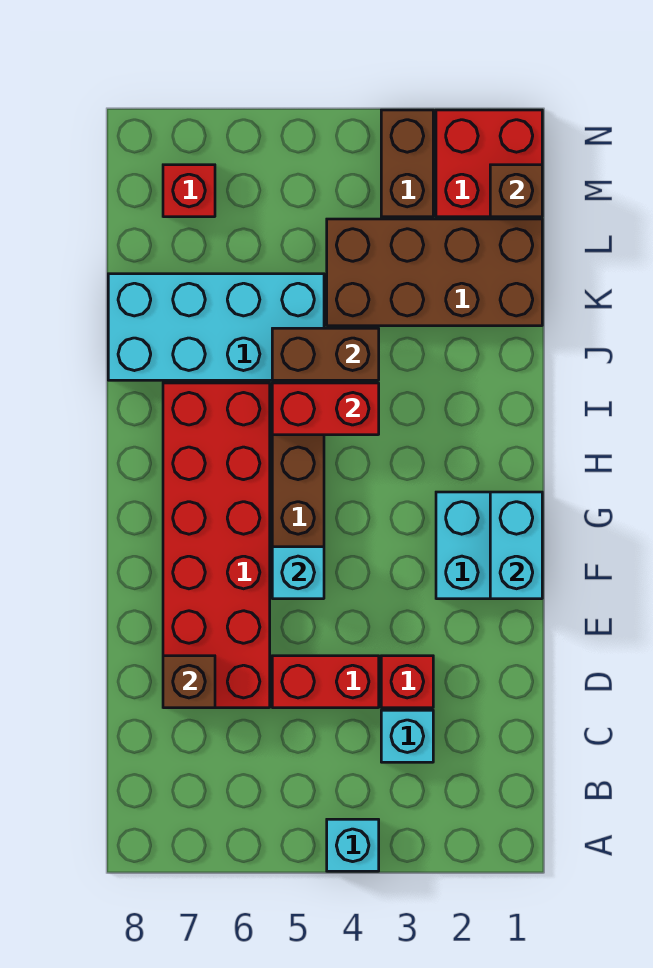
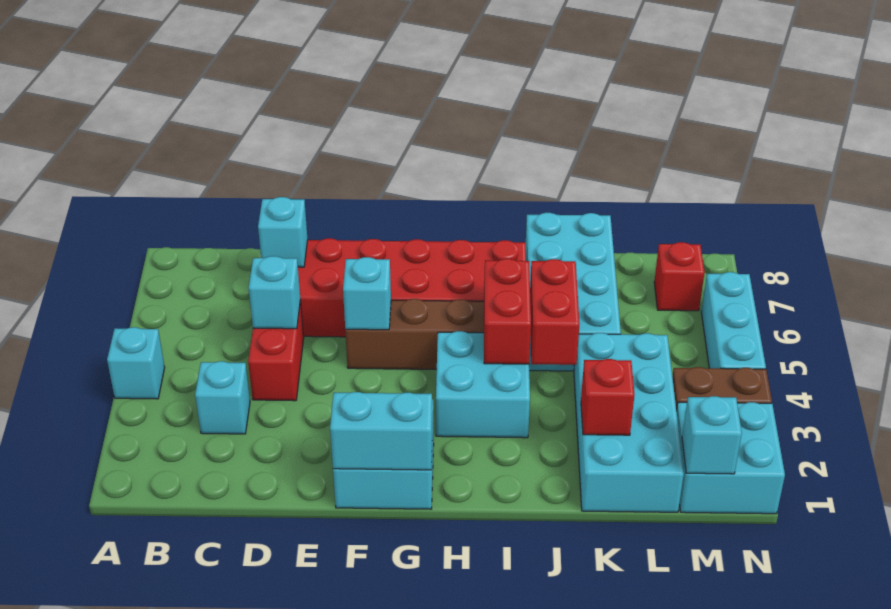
red brick D3 level 1 -> red brick K2 level 2
none -> cyan brick D5 level 2
brown brick D7 level 2 -> cyan brick D7 level 2
none -> cyan brick H3:I4 level 1
brown brick J4:J5 level 2 -> red brick J4:J5 level 2
brown brick K1:L4 level 1 -> cyan brick K1:L4 level 1
red brick M1:N2 level 1 -> cyan brick M1:N2 level 1
brown brick M1 level 2 -> cyan brick M1 level 2
none -> cyan brick N4:N6 level 1

